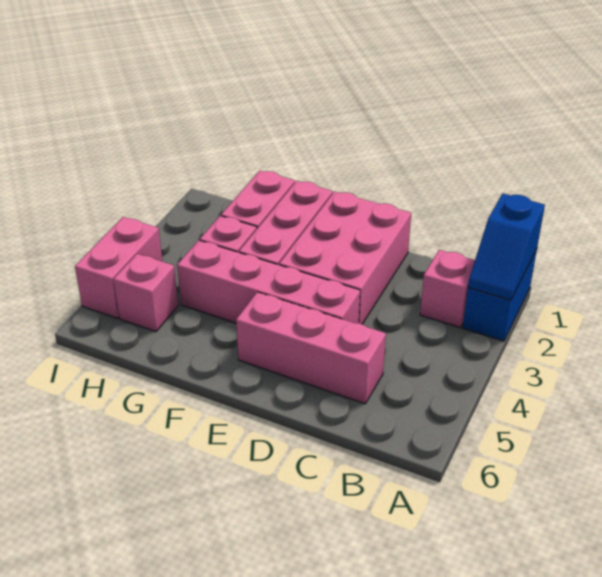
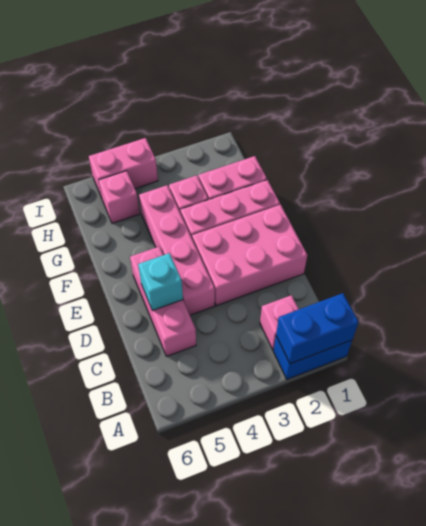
blue slope A1:A2 level 2 top 1 -> blue brick A1:A2 level 2
none -> cyan brick D5 level 2

